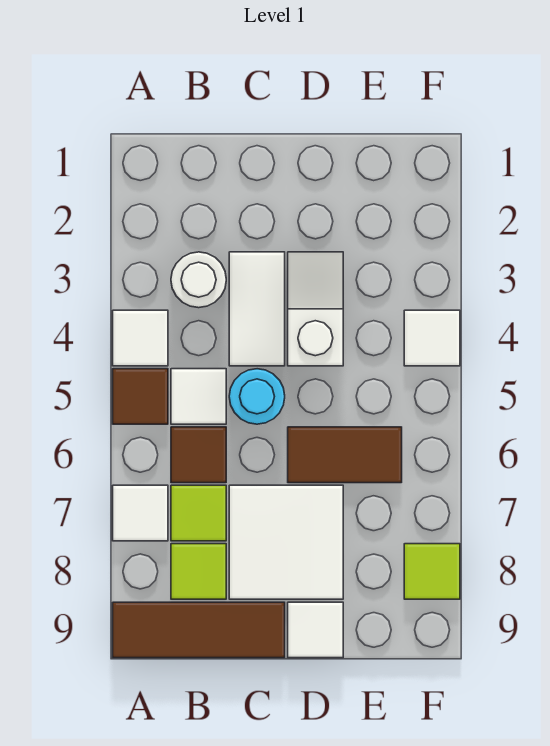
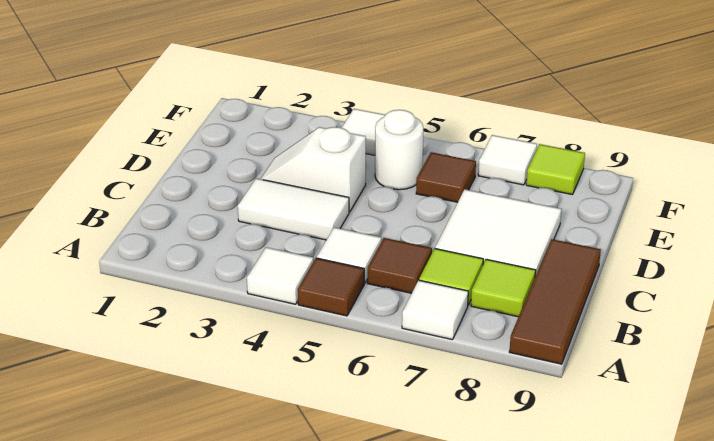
white round brick B3 level 1 -> white round brick E5 level 1
cyan round brick C5 level 1 -> none
brown tile D6:E6 level 1 -> brown tile E6 level 1
white tile D9 level 1 -> white tile F7 level 1

